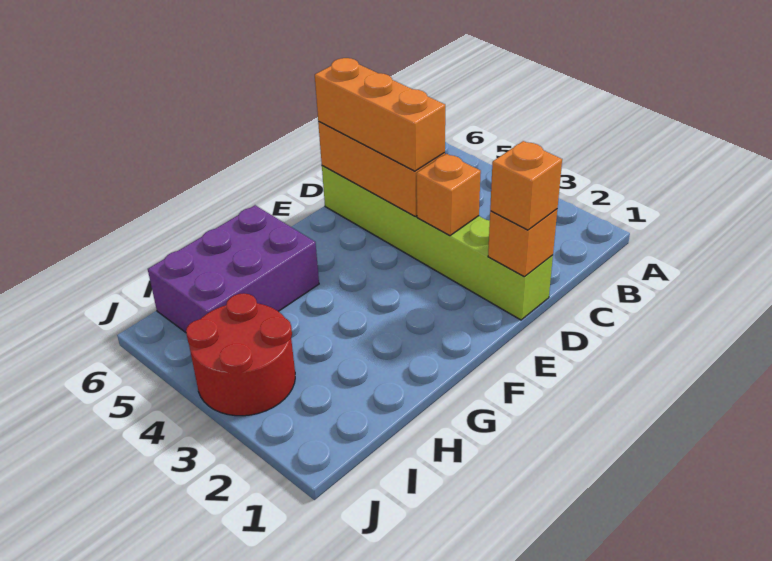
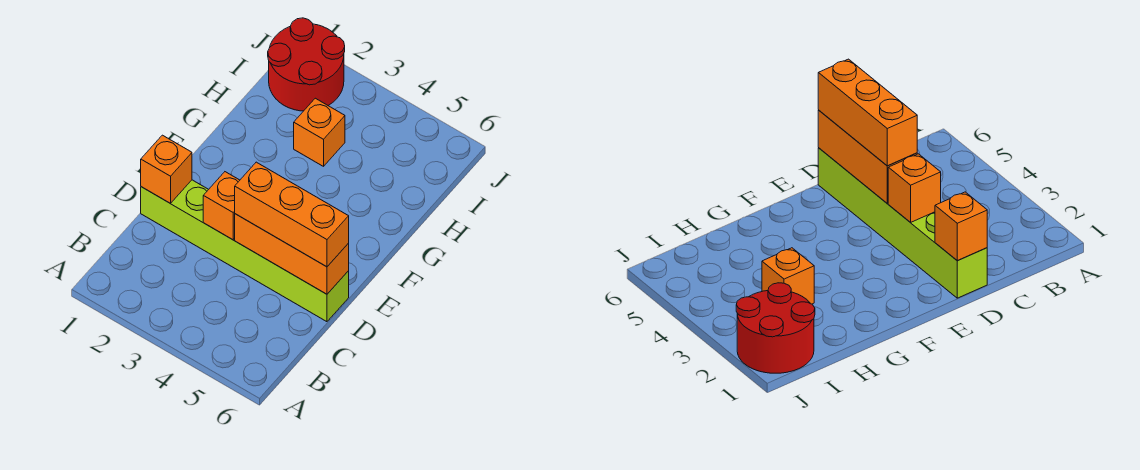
orange brick D1 level 3 -> orange brick H3 level 1
purple brick G5:I6 level 1 -> none
red round brick I3:J4 level 1 -> red round brick I1:J2 level 1

